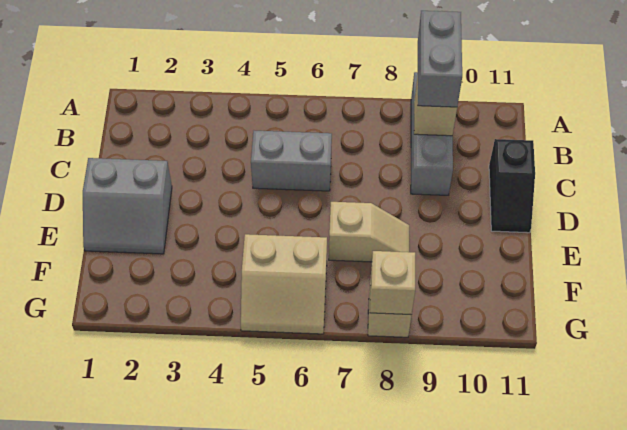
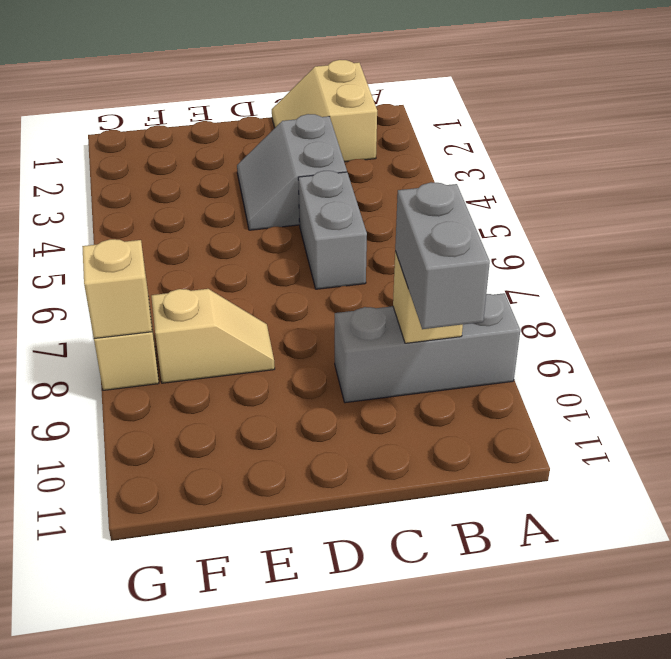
grey brick A9:B9 level 3 -> grey brick B9:B10 level 3
black slope C11:D11 level 1 top C -> none
grey slope D1:E2 level 1 top D -> grey slope C3:D4 level 1 top C
tan slope E7:E8 level 1 top 7 -> tan slope E8:F8 level 1 top F
tan slope F5:G6 level 1 top F -> tan slope B1:C2 level 1 top B

